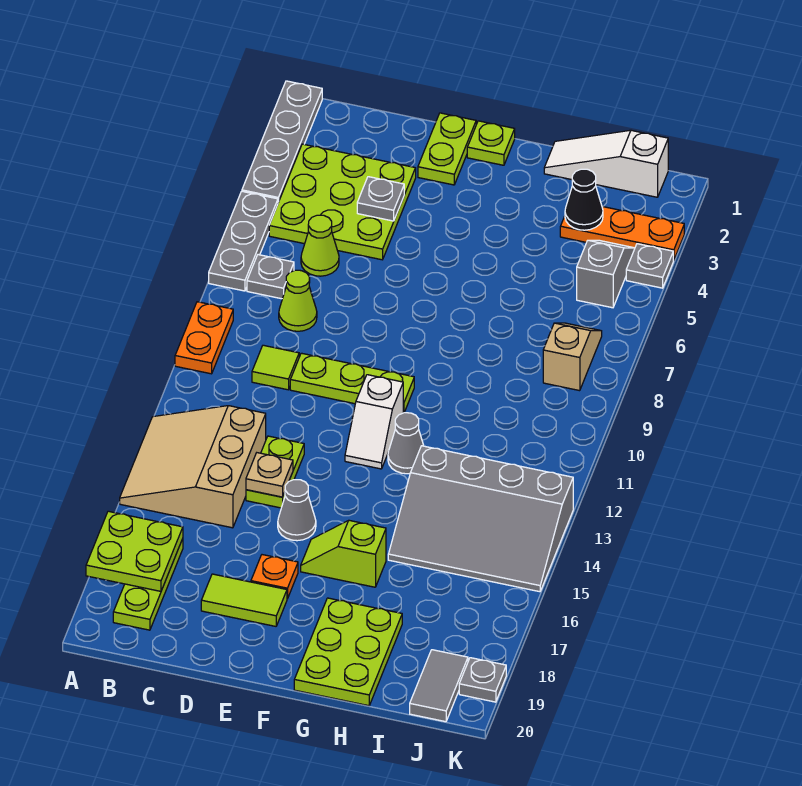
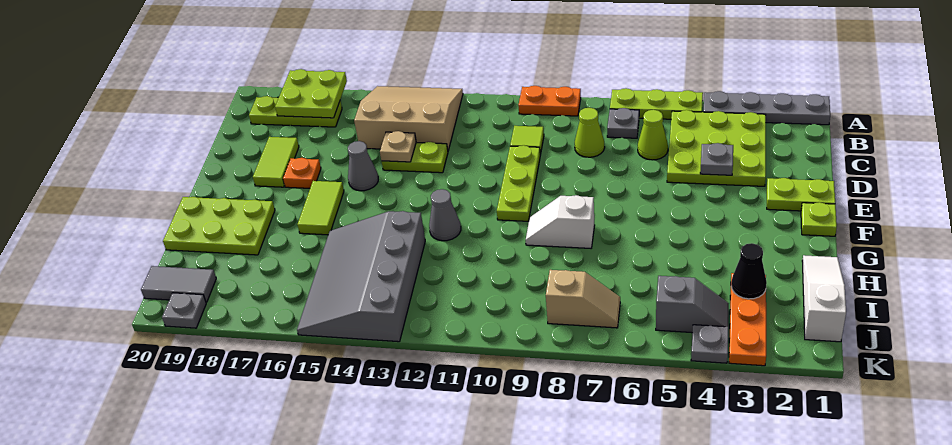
grey plate A5:A7 level 1 -> lime plate A5:A7 level 1
white slope F11:F12 level 1 top 11 -> white slope G8:G9 level 1 top 8
lime slope F16:G16 level 1 top G -> lime tile F16:G16 level 1

